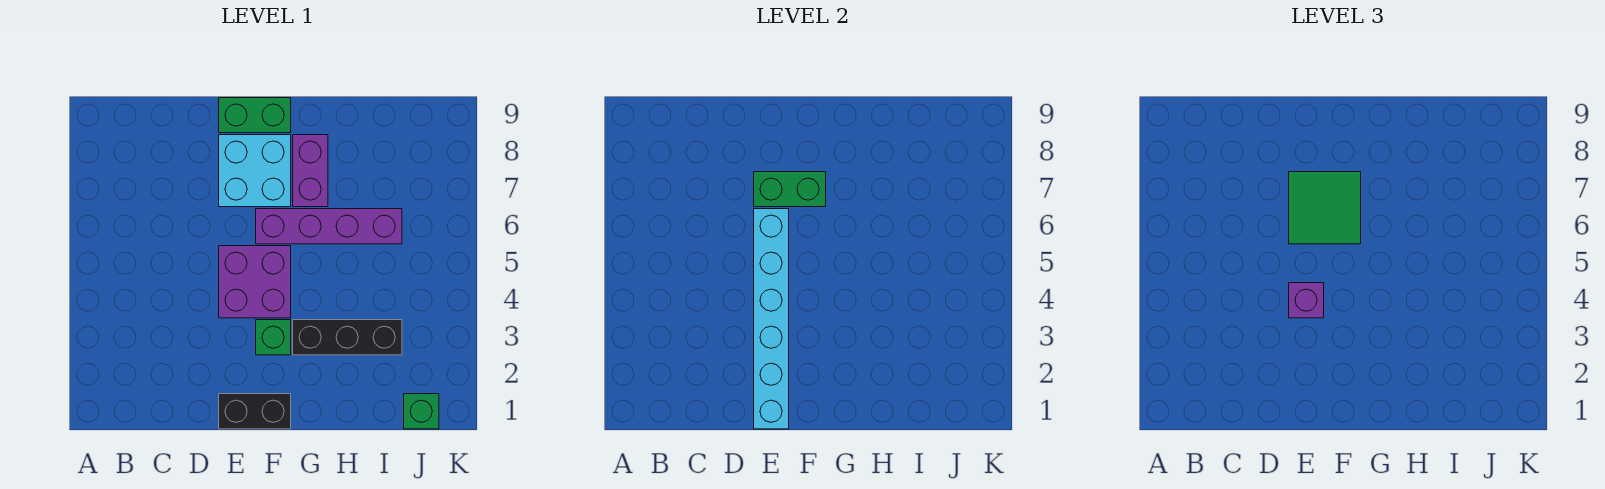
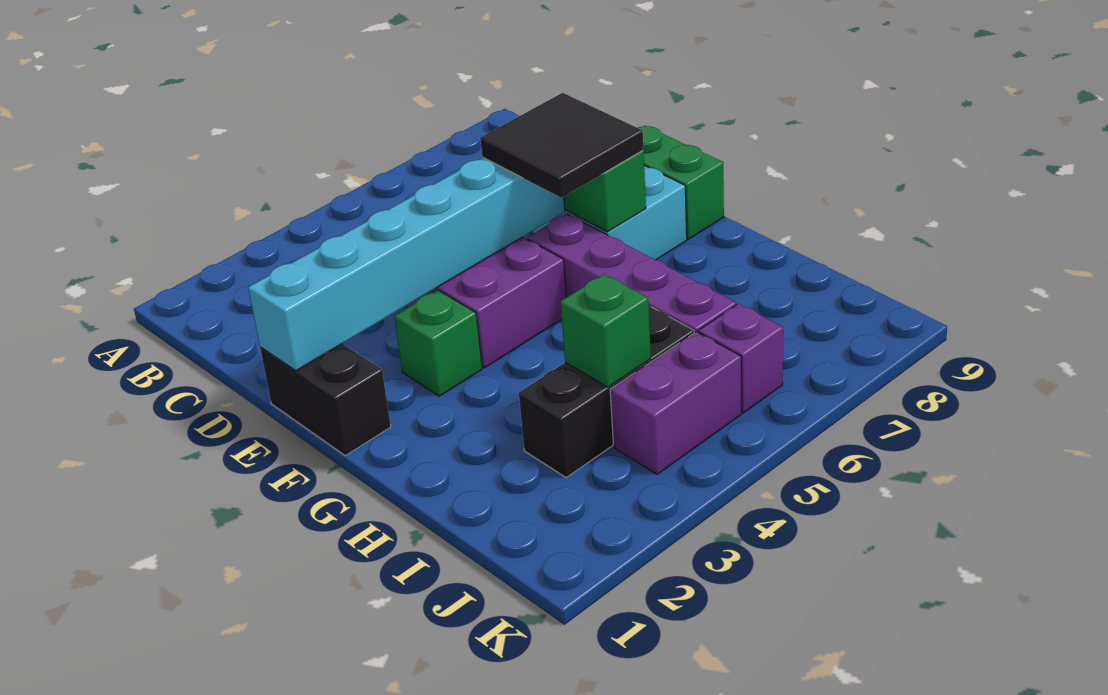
purple brick E4 level 3 -> purple brick J6 level 1
green tile E6:F7 level 3 -> black tile E6:F7 level 3
black brick G3:I3 level 1 -> black brick I3:I5 level 1
purple brick G7:G8 level 1 -> purple brick J4:J5 level 1
green brick J1 level 1 -> green brick I4 level 2

